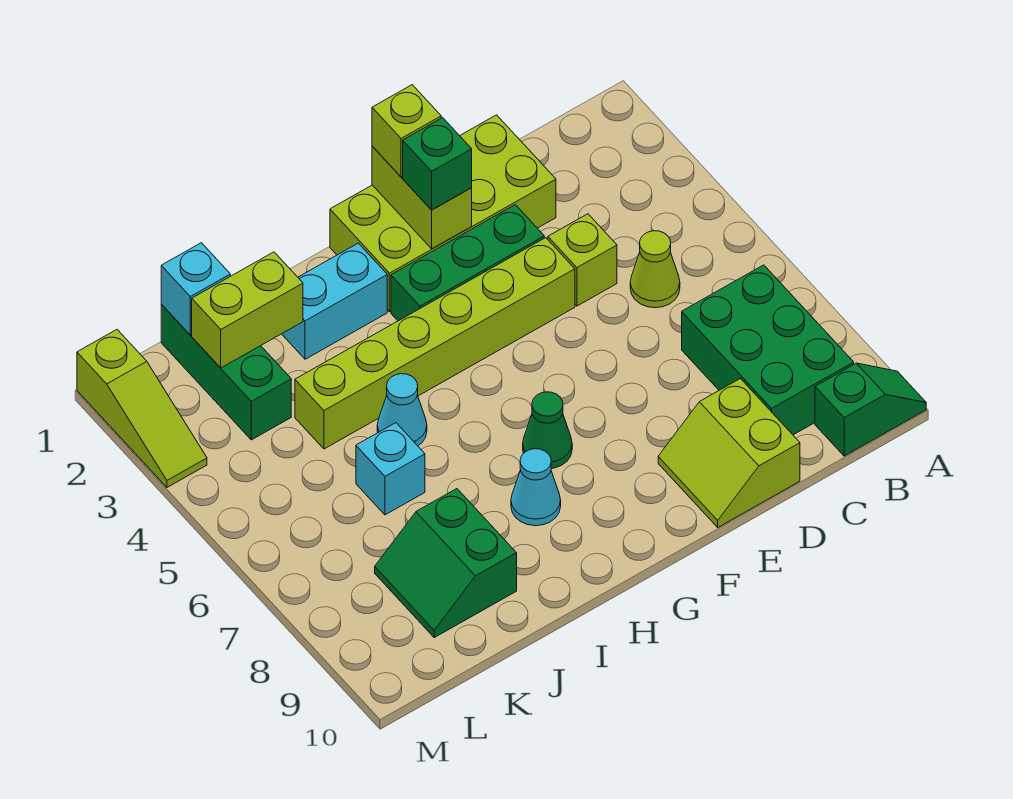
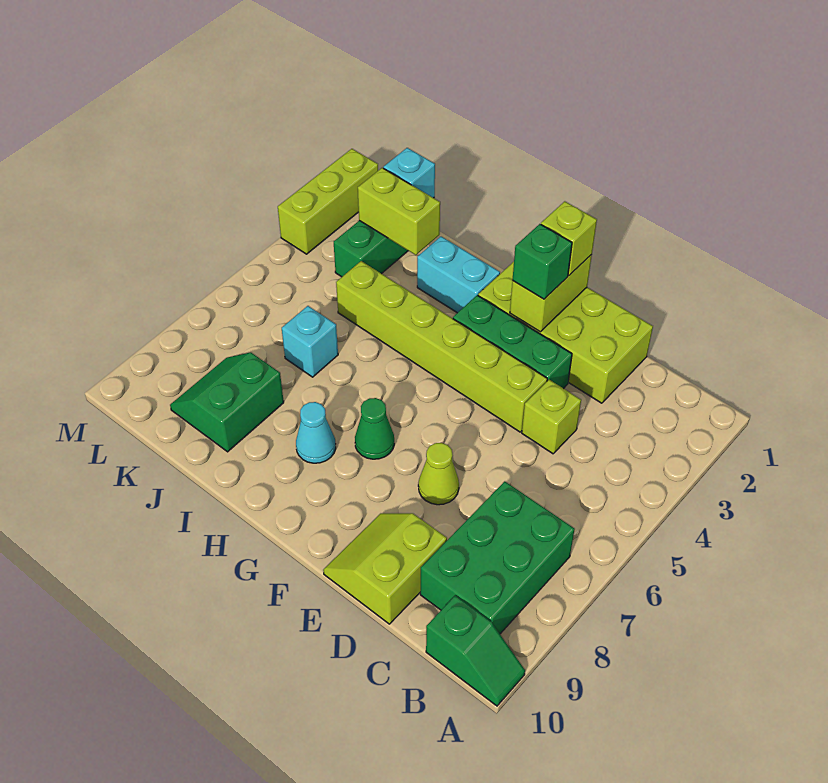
lime cone C5 level 1 -> lime cone E7 level 1
cyan cone I5 level 1 -> none
lime slope M1:M3 level 1 top 1 -> lime brick M1:M3 level 1

